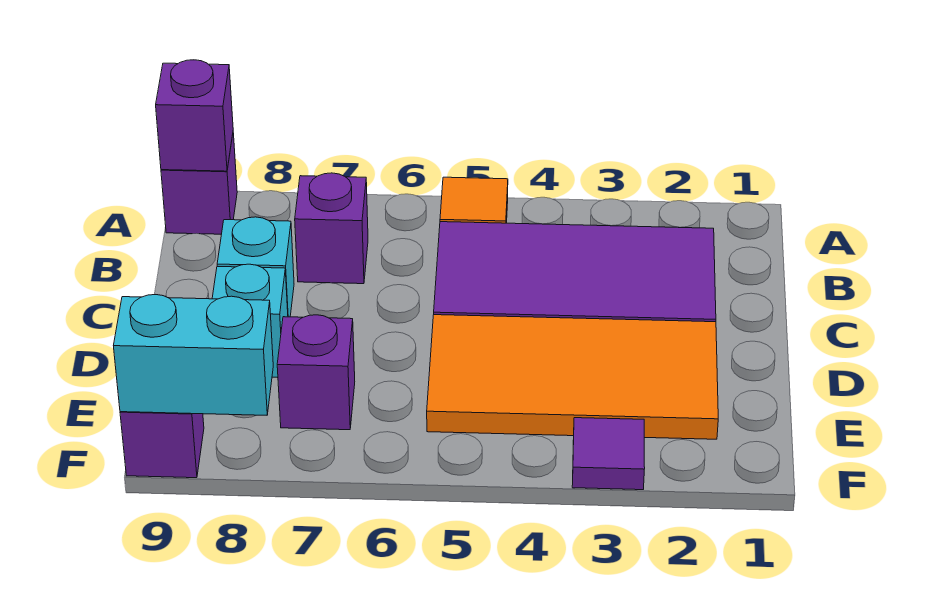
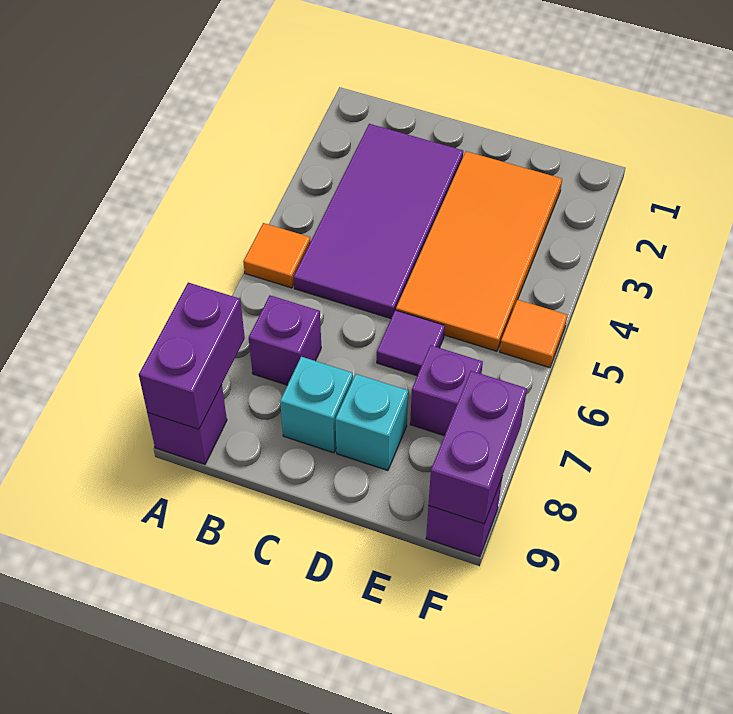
purple brick A9 level 2 -> purple brick A8:A9 level 2
purple tile F3 level 1 -> purple tile D6 level 1
none -> orange tile F5 level 1
cyan brick F8:F9 level 2 -> purple brick F8:F9 level 2

